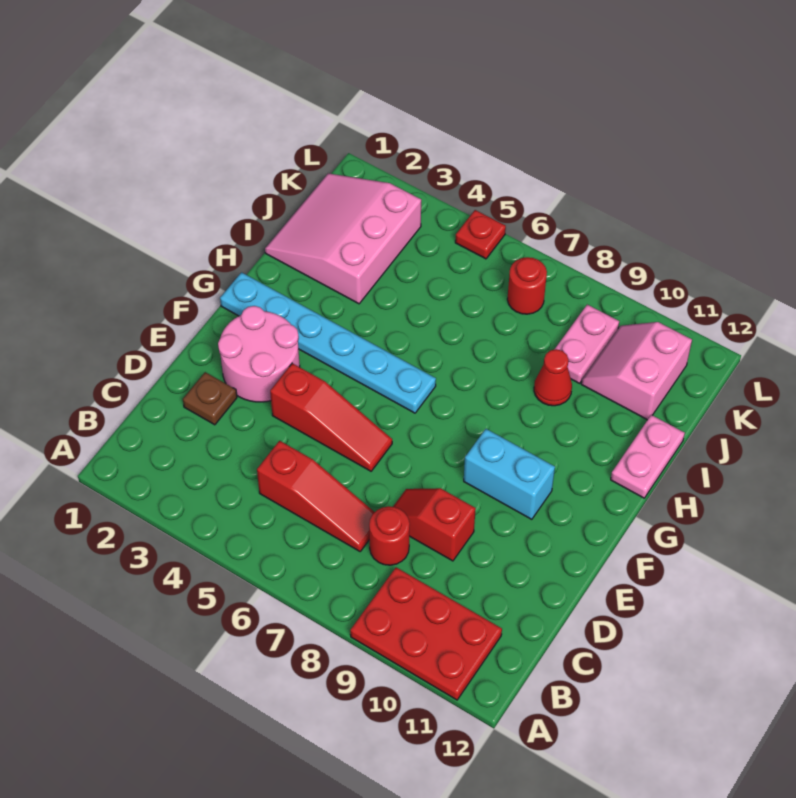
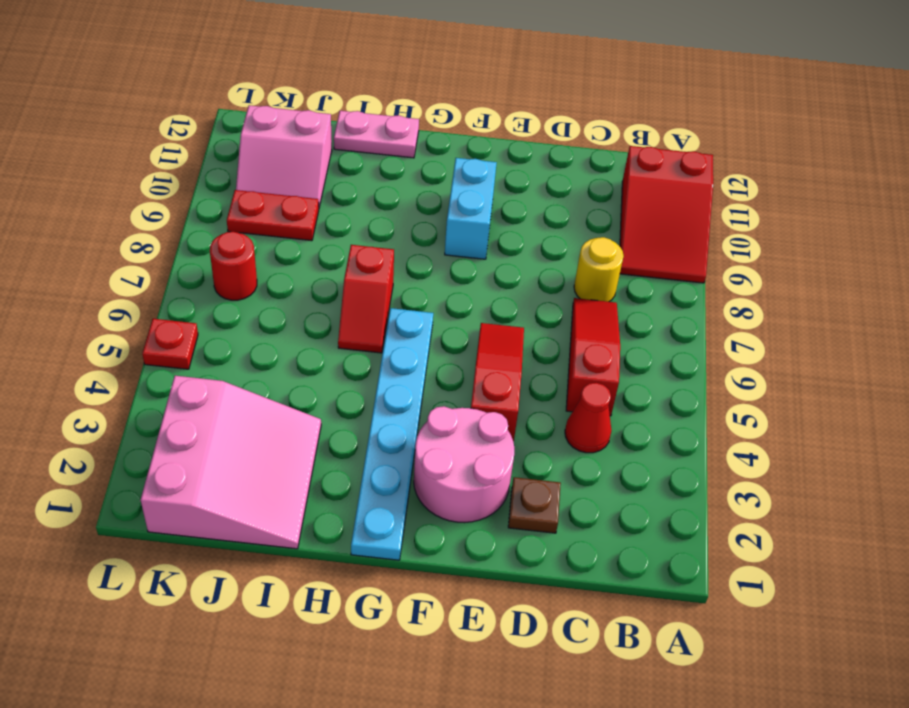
red plate A9:B11 level 1 -> red slope A9:B11 level 1 top 11
red round brick C8 level 1 -> yellow round brick C8 level 1
red slope D8:D9 level 1 top 9 -> red slope H6:H7 level 1 top 7
pink slope I1:K3 level 1 top 3 -> pink slope I1:K3 level 1 top K
red cone I9 level 1 -> red cone C4 level 1
pink plate J9:K9 level 1 -> red plate J9:K9 level 1

